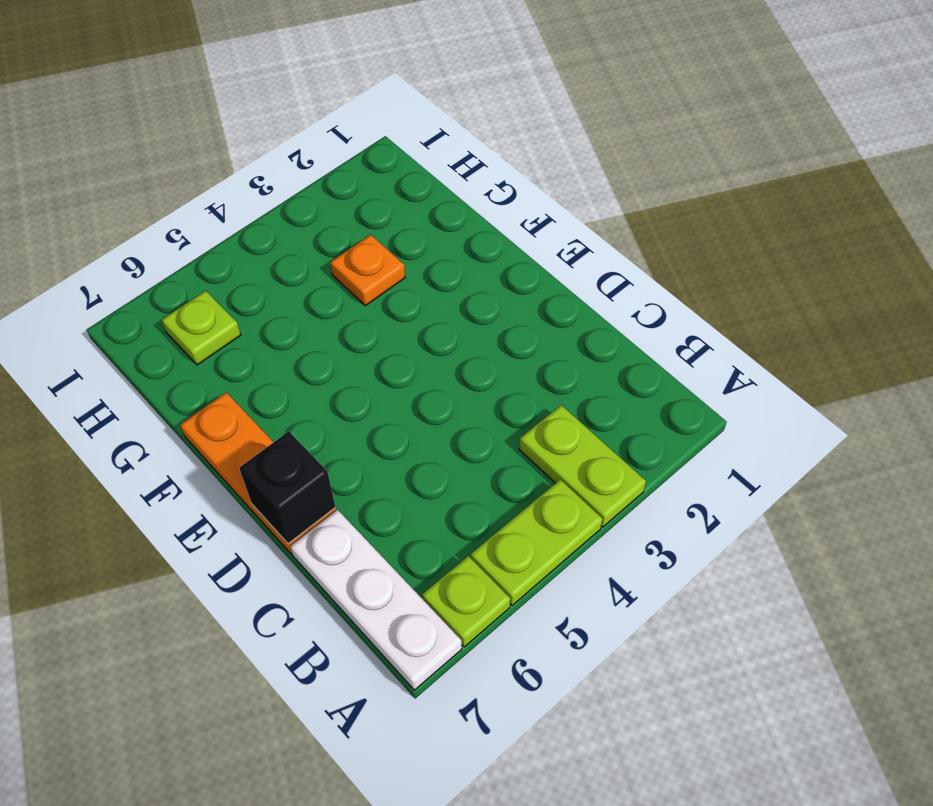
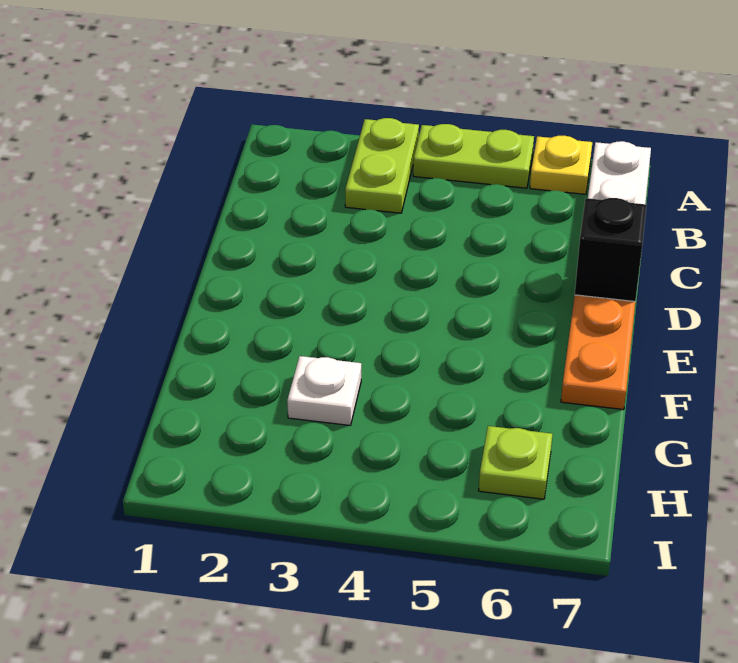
lime plate A6 level 1 -> yellow plate A6 level 1
orange plate G3 level 1 -> white plate G3 level 1

